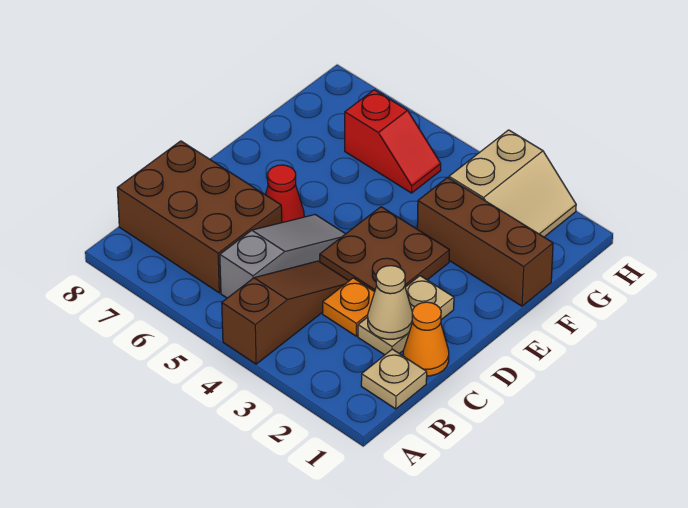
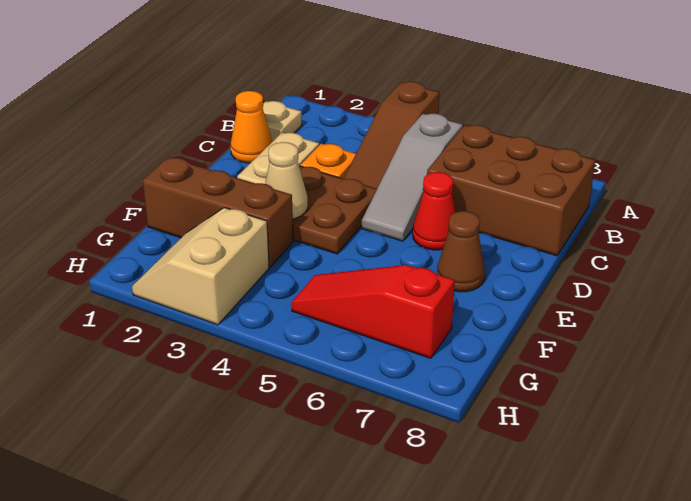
tan cone C2 level 2 -> tan cone E3 level 2
none -> brown cone E7 level 1
red slope G5:G6 level 1 top 6 -> red slope G5:G7 level 1 top 7

